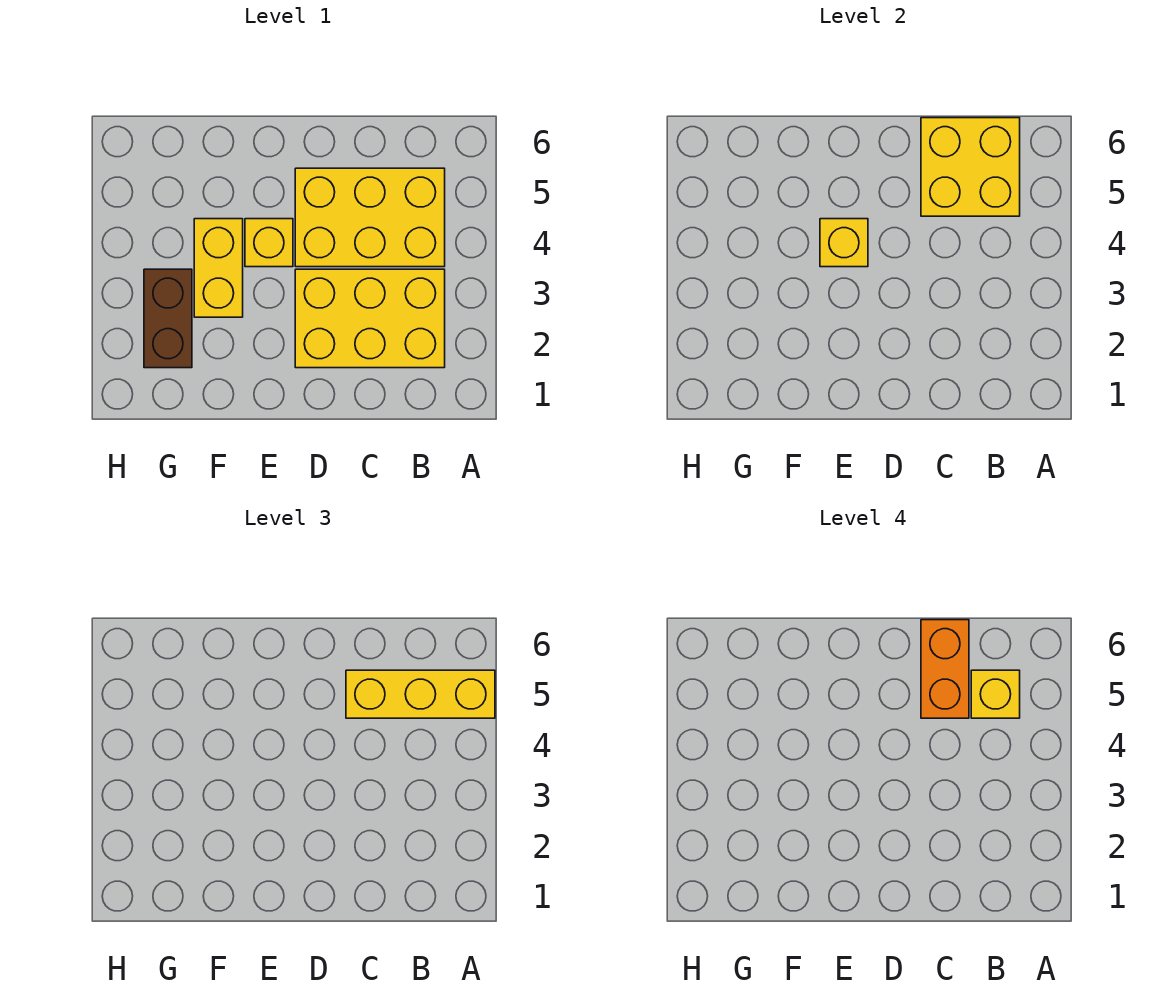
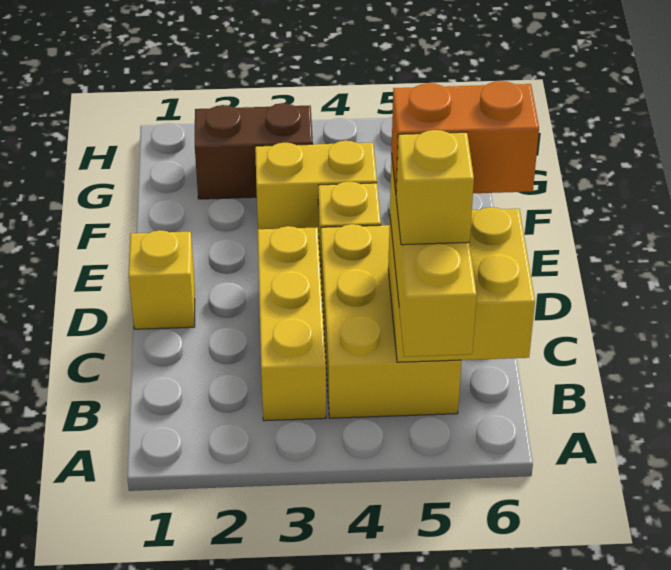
yellow brick B2:D3 level 1 -> yellow brick B3:D3 level 1
yellow brick E4 level 2 -> yellow brick D1 level 1

